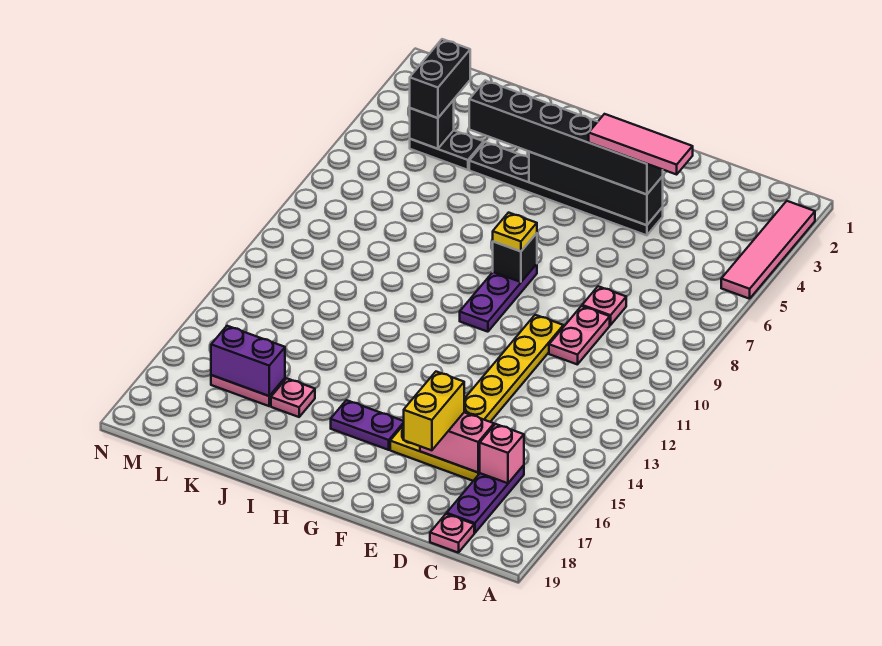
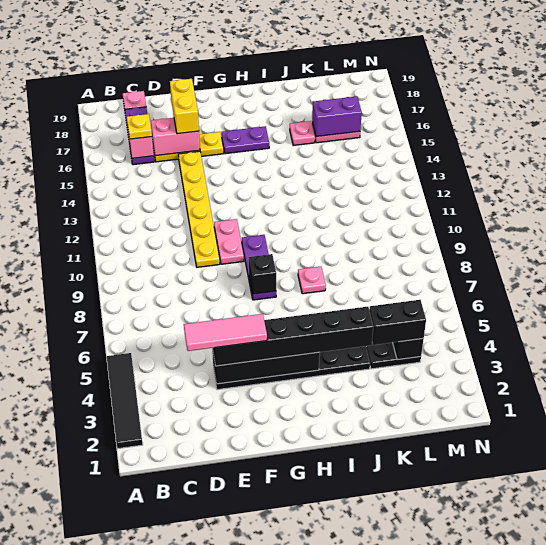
pink tile A2:A5 level 1 -> black tile A2:A5 level 1
pink plate D8 level 1 -> pink plate I8 level 1
pink plate D9:D10 level 1 -> pink plate F10:F11 level 1
yellow plate G8 level 3 -> yellow plate C16 level 3
black brick L3:L4 level 3 -> black brick K4:L4 level 3

